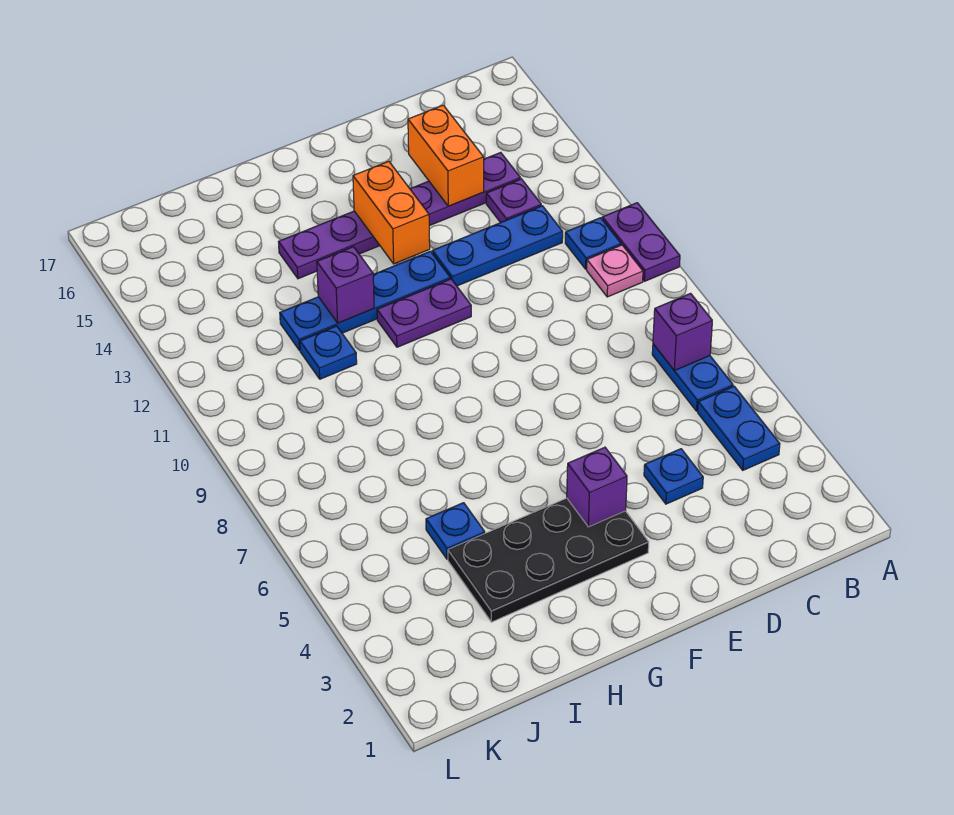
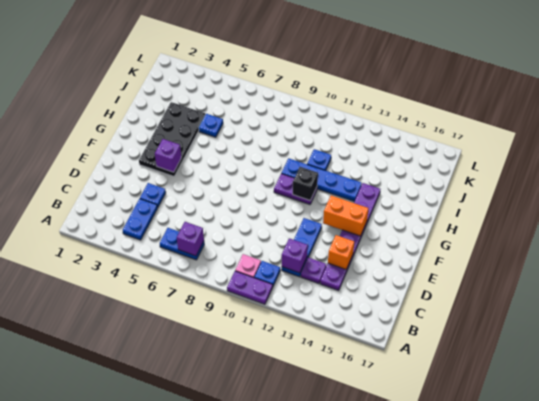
blue plate B4:B5 level 1 -> blue plate B4:C4 level 1
orange brick D14:D15 level 2 -> orange brick D14 level 2
purple plate F11:G11 level 1 -> purple plate G10:G11 level 1
blue plate F12:I12 level 1 -> blue plate H10:H13 level 1
none -> black brick G11 level 2
purple brick H12 level 2 -> purple brick C12 level 2

